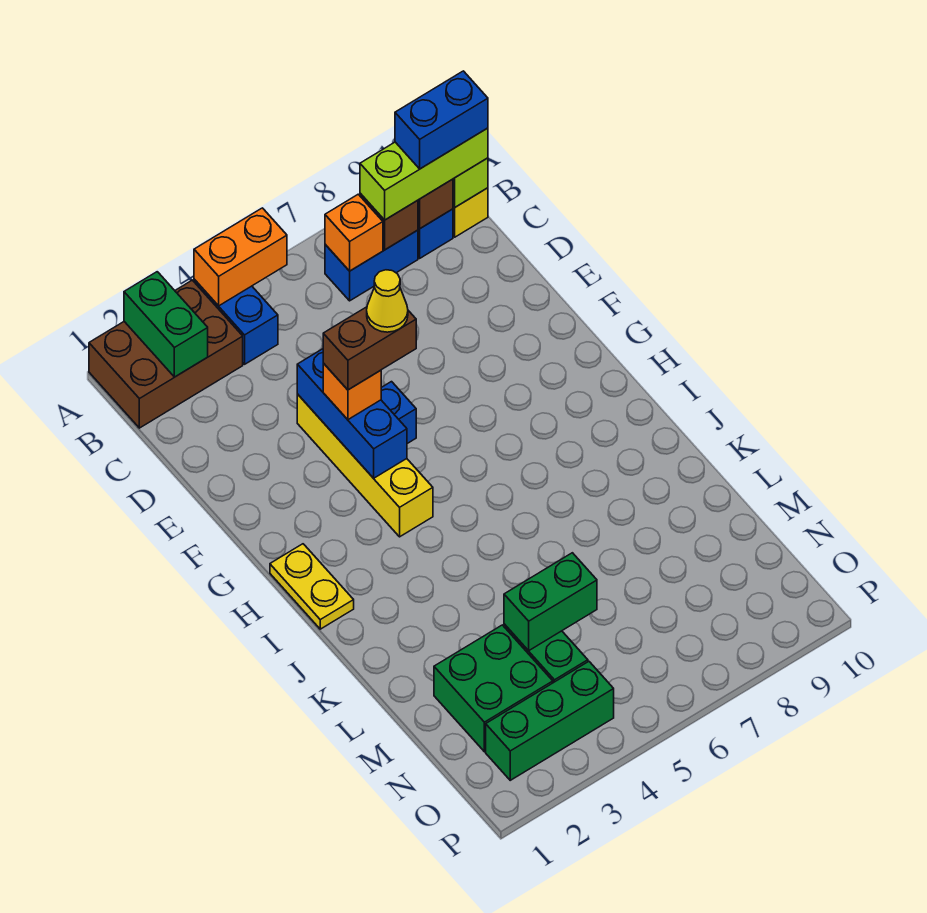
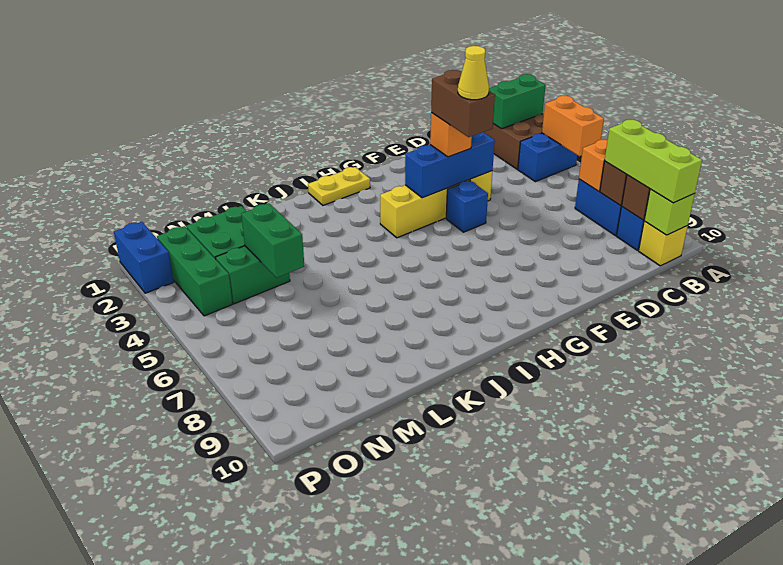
blue brick B9:B10 level 4 -> blue brick P1:P2 level 1

